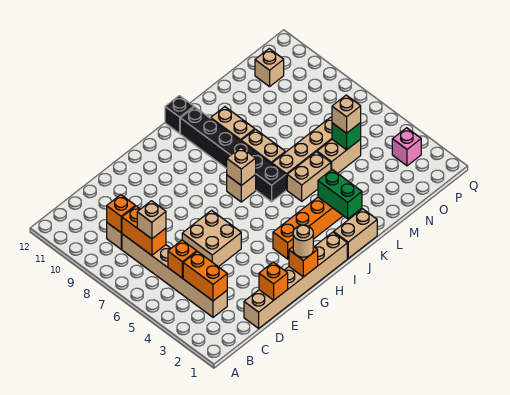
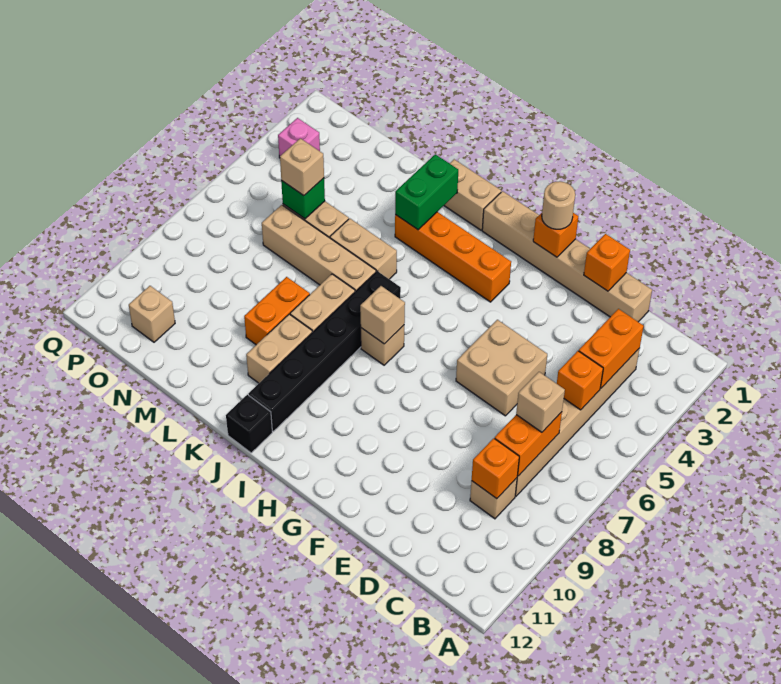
none -> orange brick L8:L9 level 1

